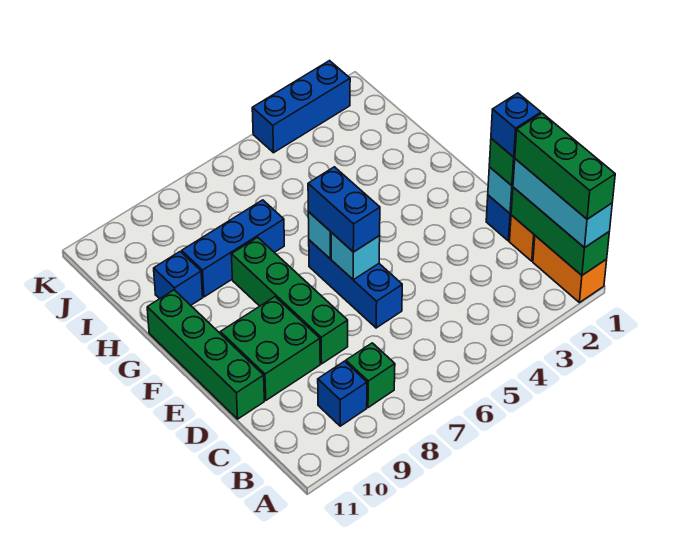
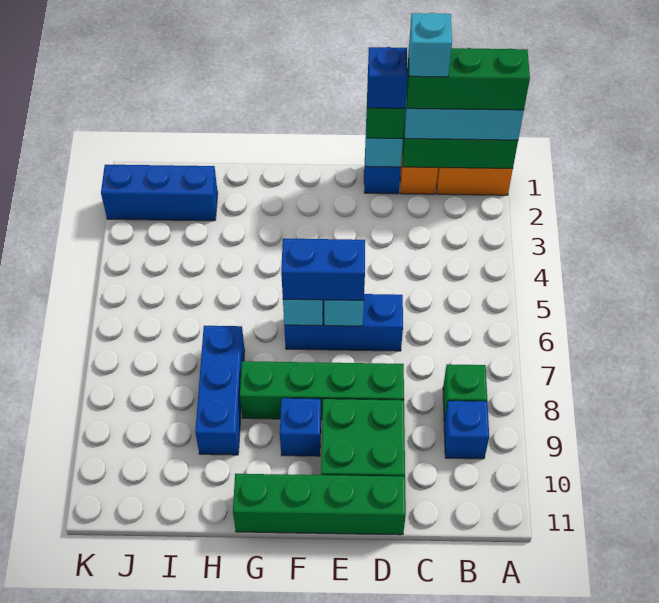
none -> cyan brick C1 level 5
blue brick H10 level 1 -> blue brick F9 level 1
blue brick K2:K4 level 1 -> blue brick I2:K2 level 1

